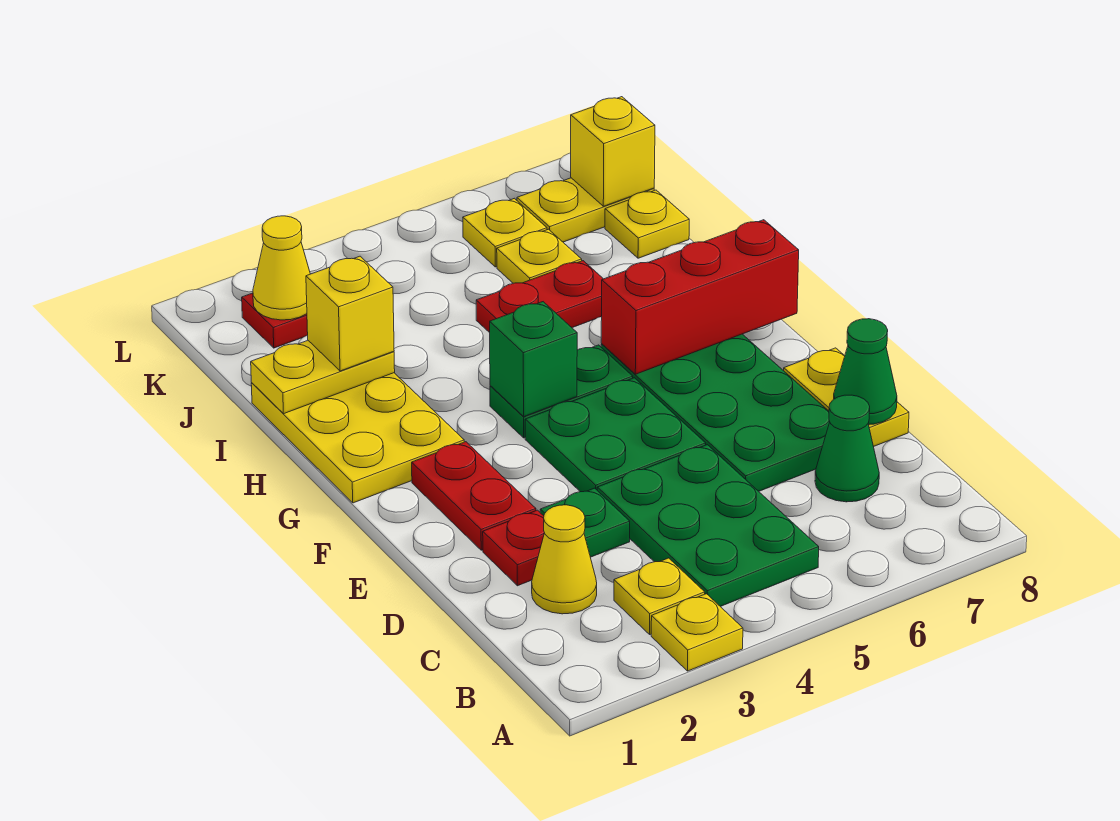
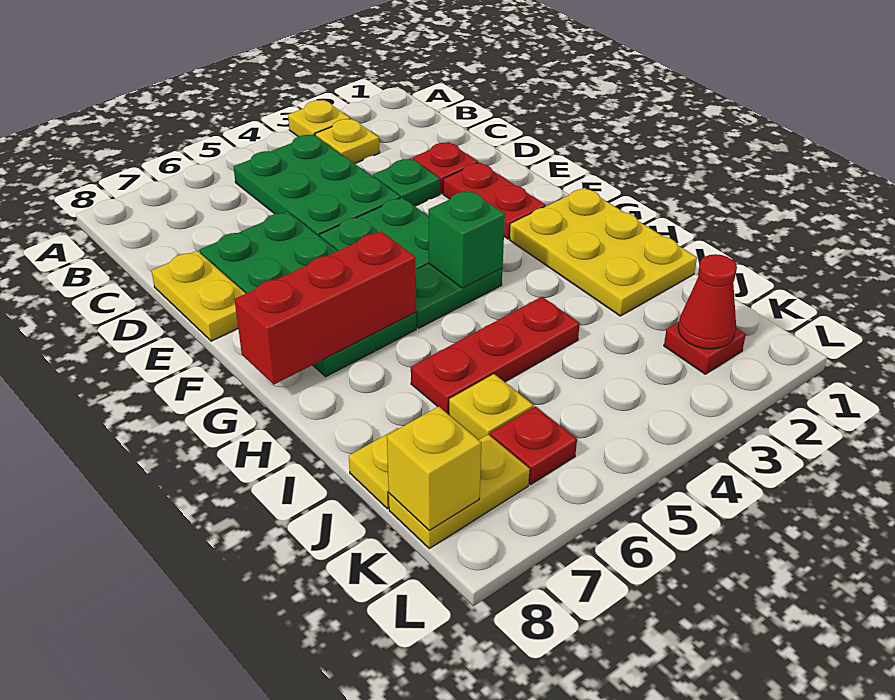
yellow cone C2 level 1 -> none
green cone C7 level 1 -> none
green cone D8 level 2 -> none
yellow plate I1:I2 level 2 -> none
yellow brick I2 level 3 -> none
red plate I5:I6 level 1 -> red plate I4:I6 level 1
yellow cone K2 level 2 -> red cone K2 level 2
yellow plate K6 level 1 -> red plate K6 level 1

